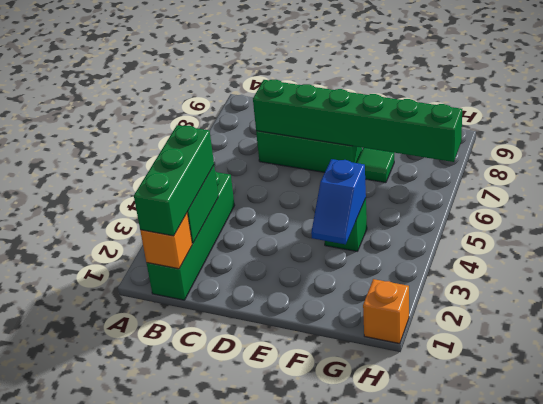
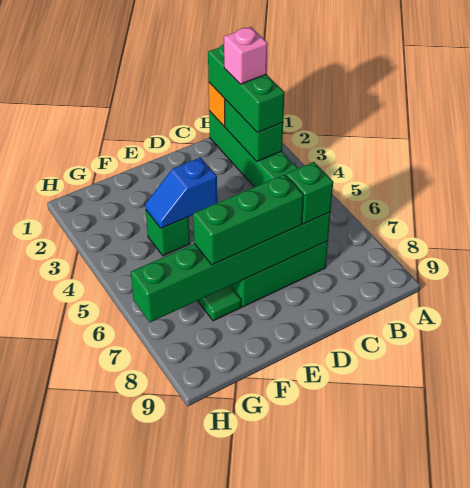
none -> pink brick B2 level 4
none -> green brick C7 level 3
none -> green brick D7:F7 level 3
blue slope F3:F4 level 2 top 4 -> blue slope E4:F4 level 2 top E
orange brick H1 level 1 -> none

